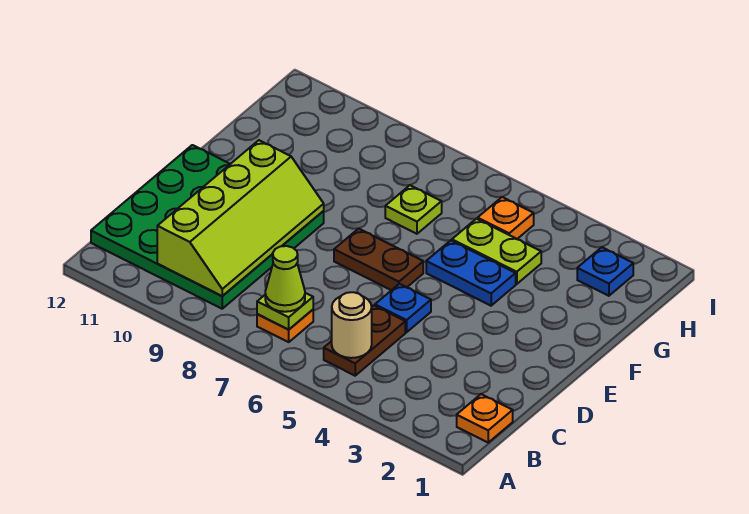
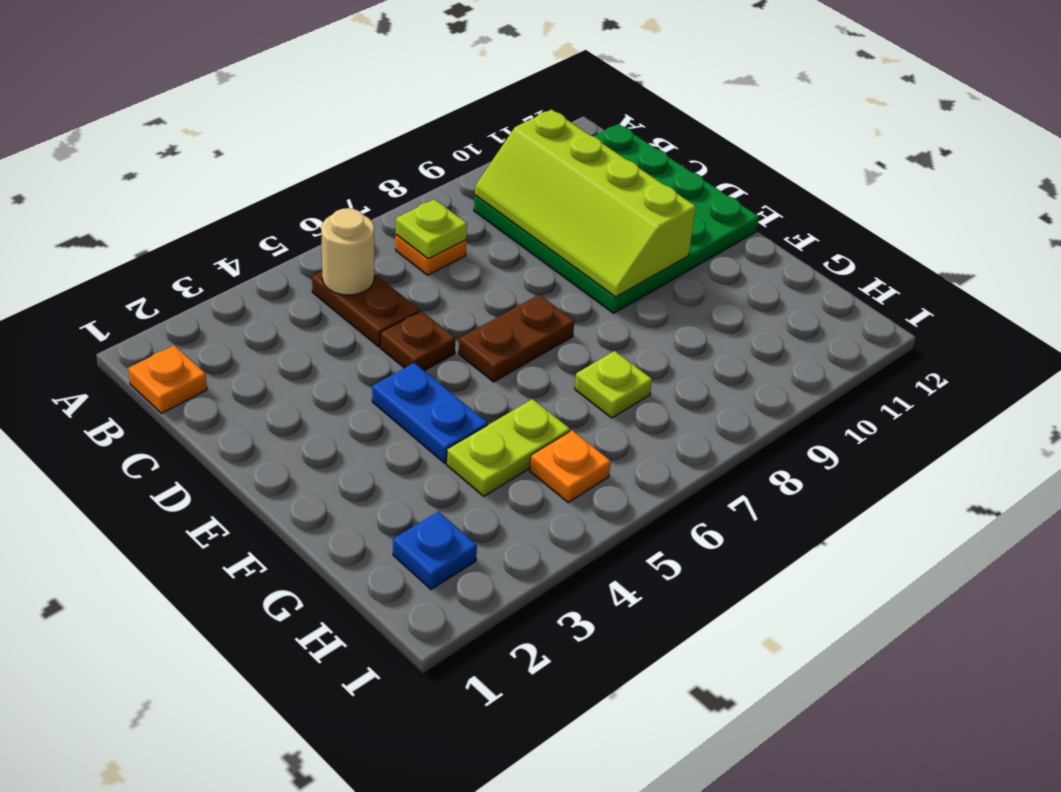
lime cone B7 level 3 -> none
blue plate D5 level 1 -> brown plate D5 level 1
blue plate F4:F5 level 1 -> blue plate E4:F4 level 1

